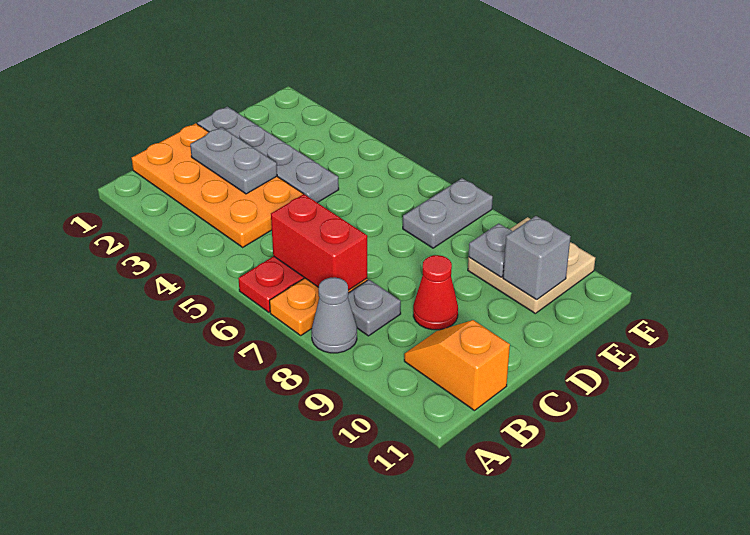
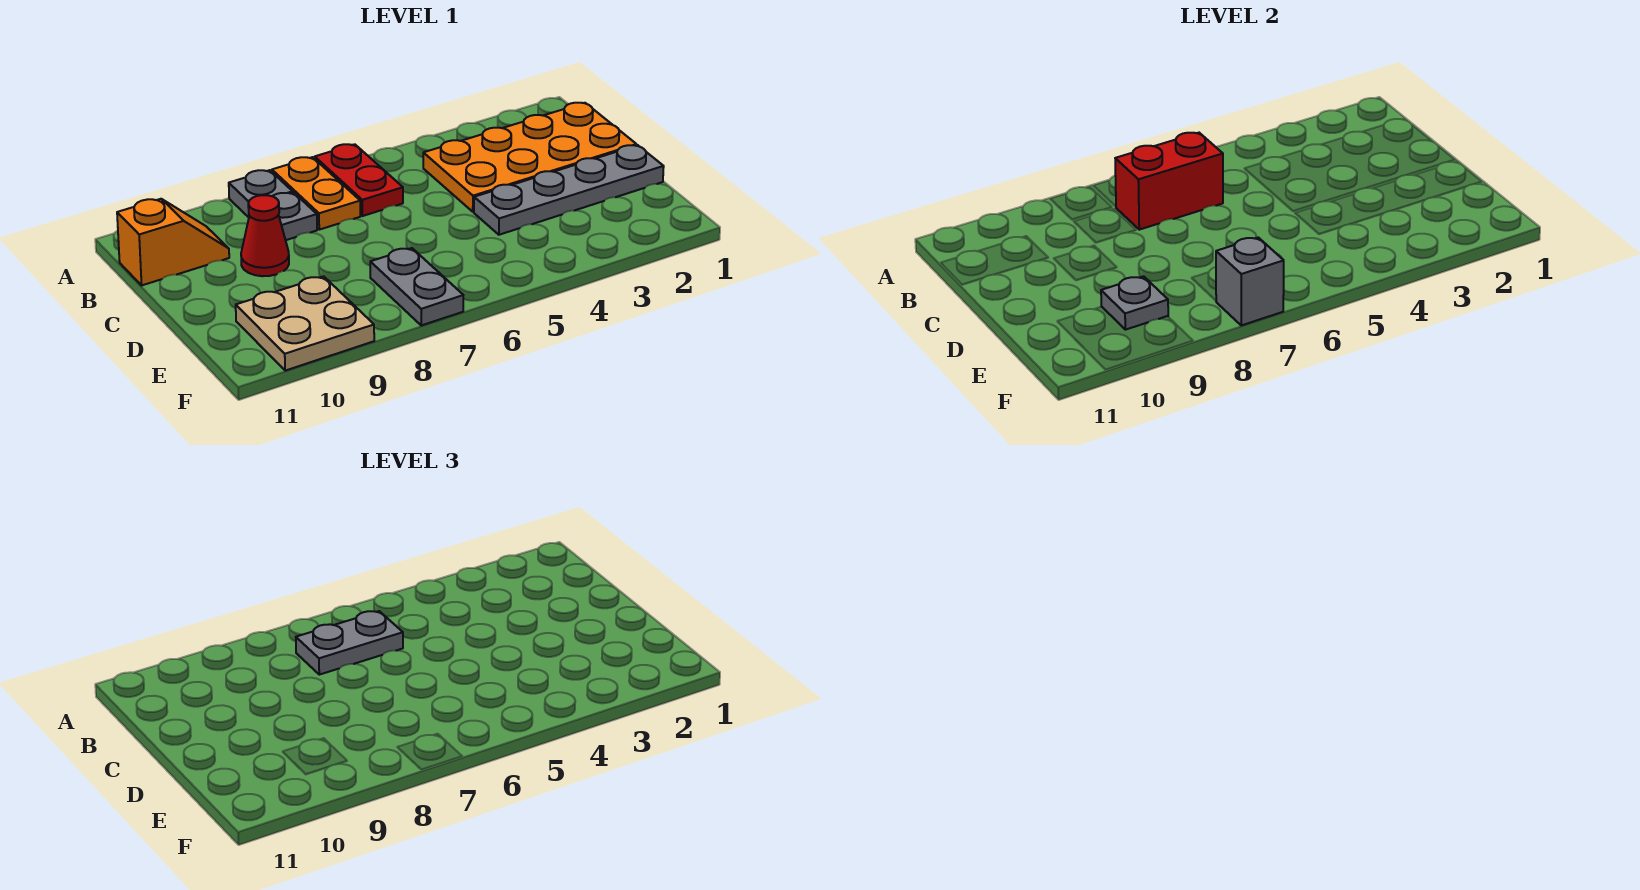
grey cone A8 level 1 -> grey plate A8 level 1
grey plate C2:C3 level 2 -> grey plate B6:B7 level 3
grey brick E10 level 2 -> grey brick F7 level 2

